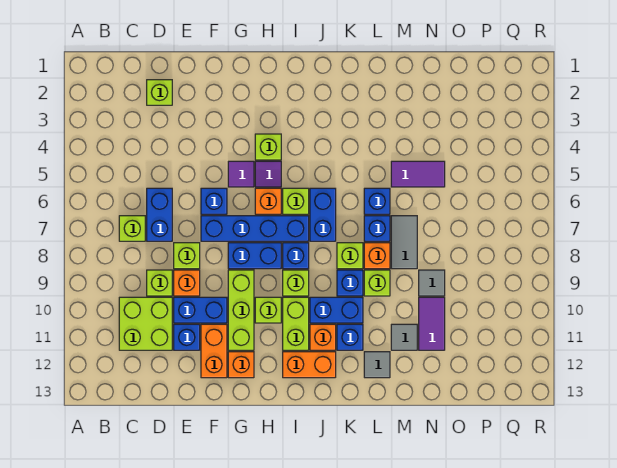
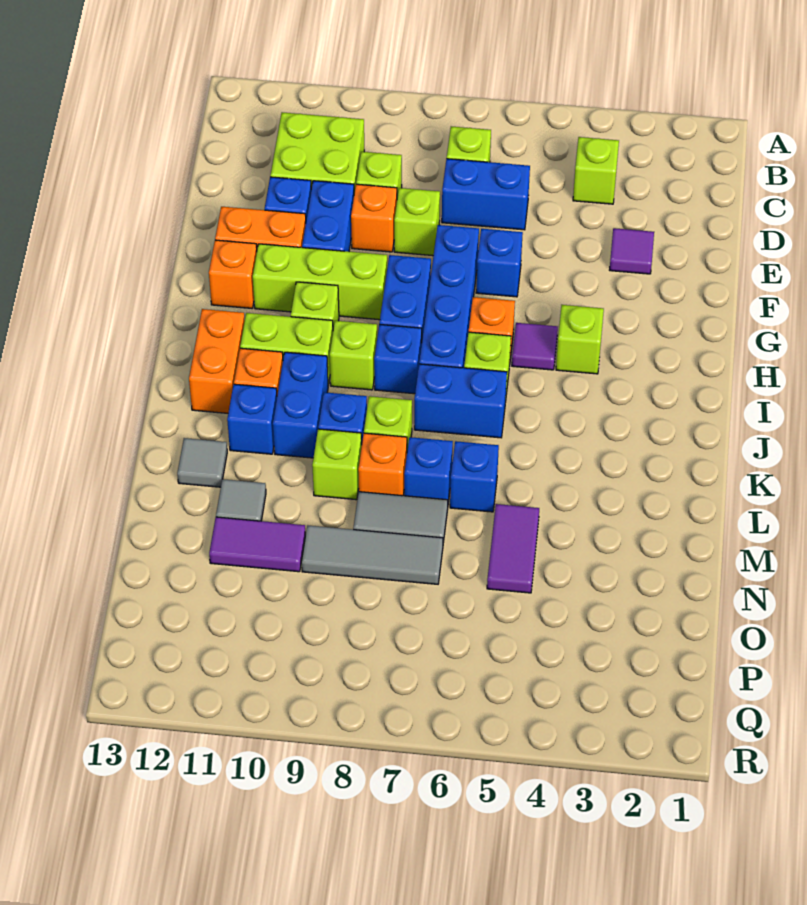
lime brick D2 level 1 -> lime brick C4 level 1
purple tile G5 level 1 -> purple tile E3 level 1
grey tile N9 level 1 -> grey tile N7:N9 level 1

